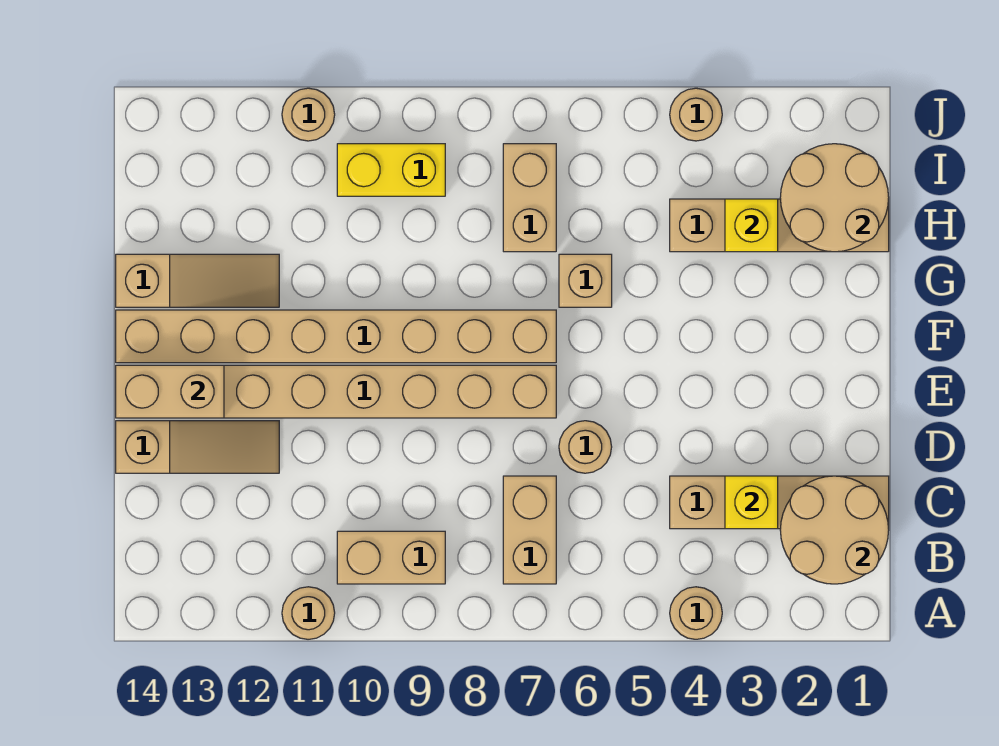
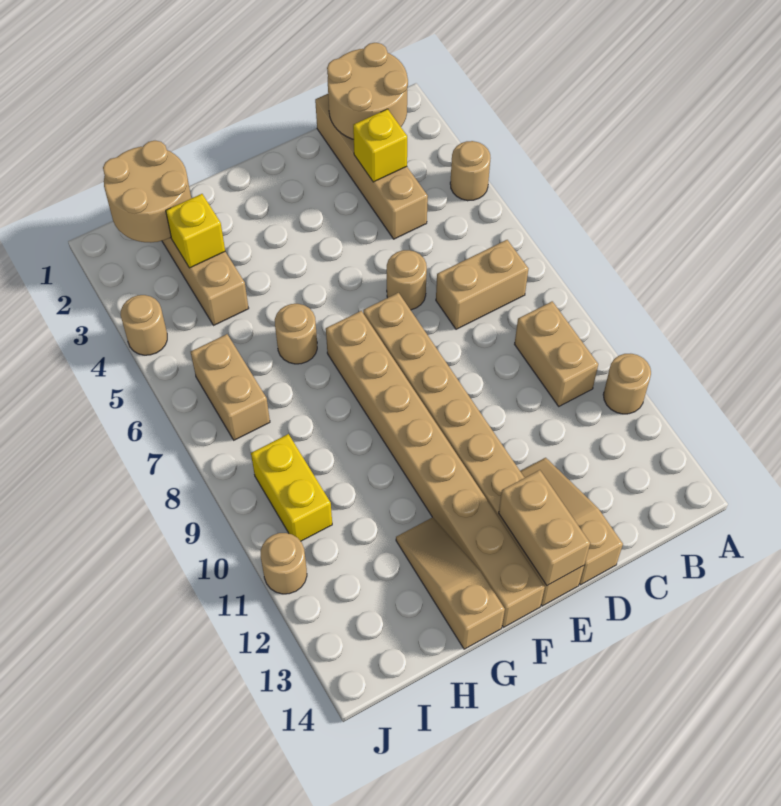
tan brick G6 level 1 -> tan round brick G6 level 1
tan brick H7:I7 level 1 -> tan brick I6:I7 level 1

